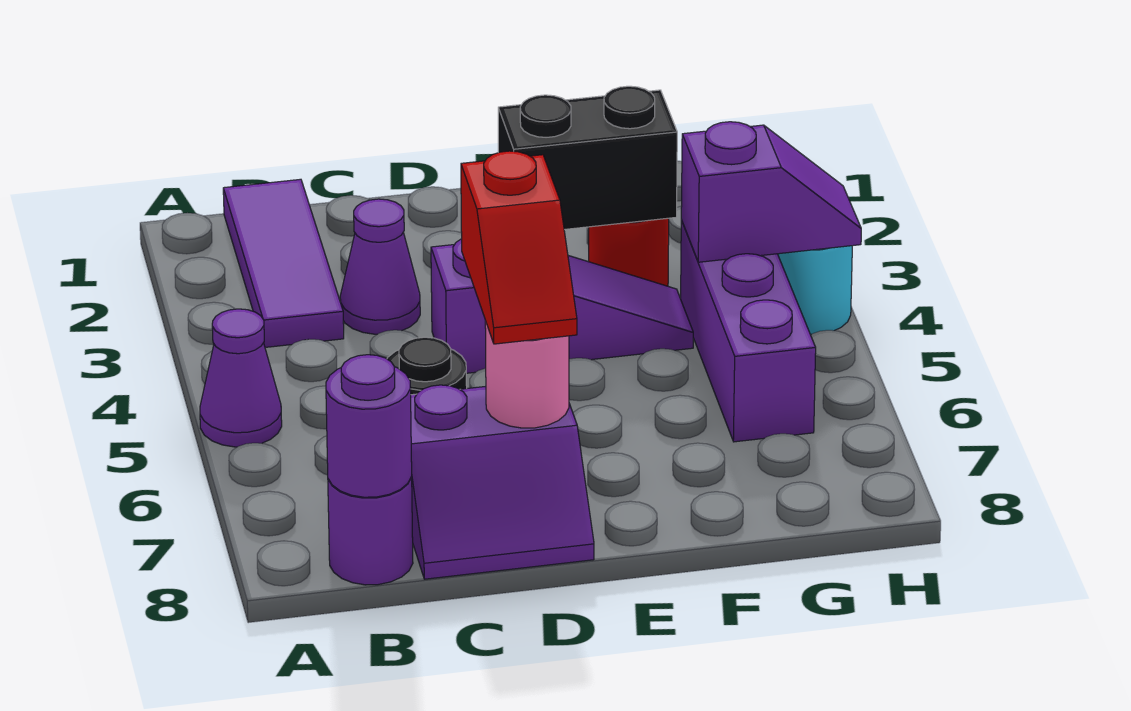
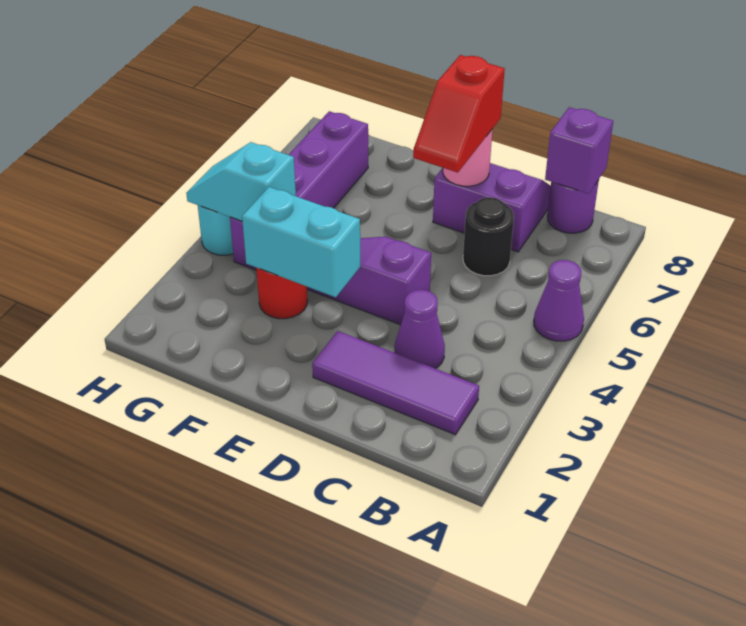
purple tile B1:B3 level 1 -> purple tile B2:D2 level 1
purple round brick B8 level 2 -> purple brick B8 level 2
red slope D6:D7 level 3 top 6 -> red slope D6:D7 level 3 top 7
black brick E3:F3 level 2 -> cyan brick E3:F3 level 2
purple brick G4:G6 level 1 -> purple brick G4:G7 level 1
purple slope G4:H4 level 2 top G -> cyan slope G4:H4 level 2 top G

